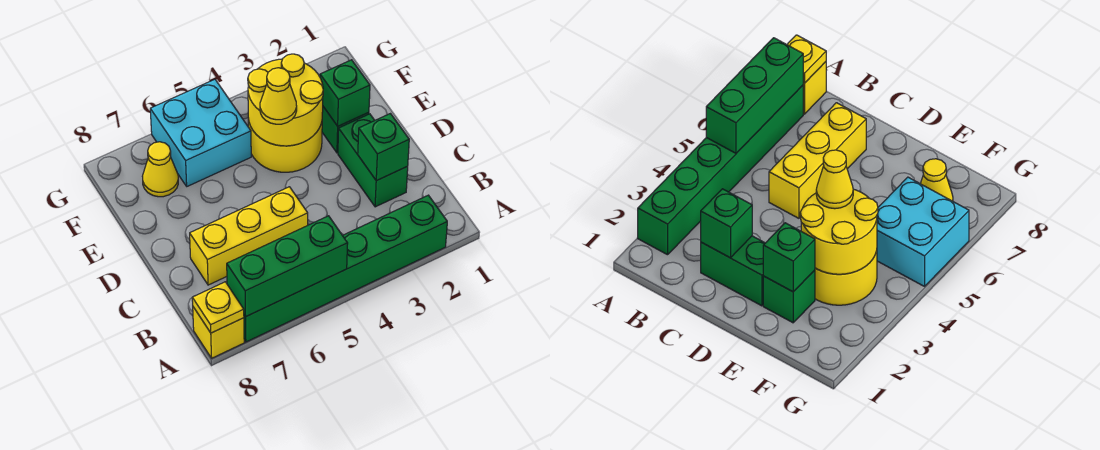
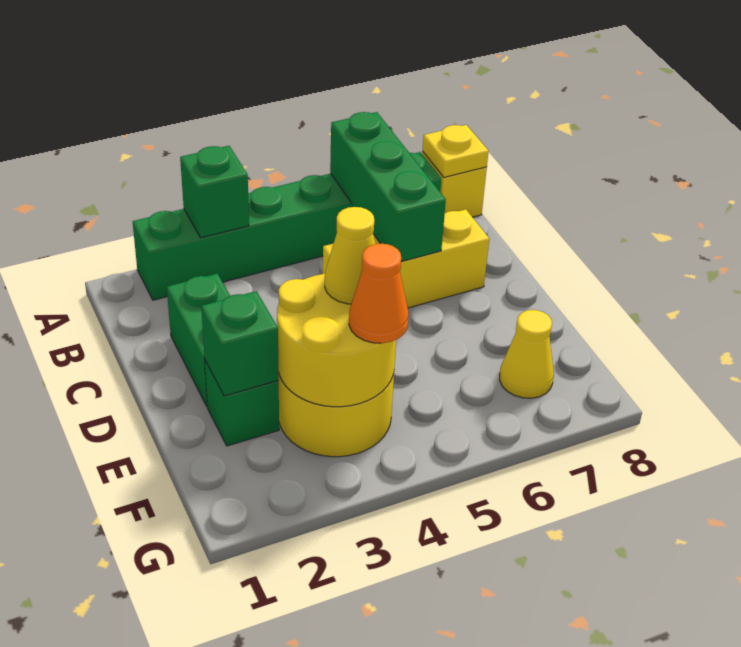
green brick A5:A7 level 2 -> green brick A6:C6 level 2
green brick C2 level 2 -> green brick A3 level 2
none -> orange cone F4 level 3
cyan brick F5:G6 level 1 -> none

